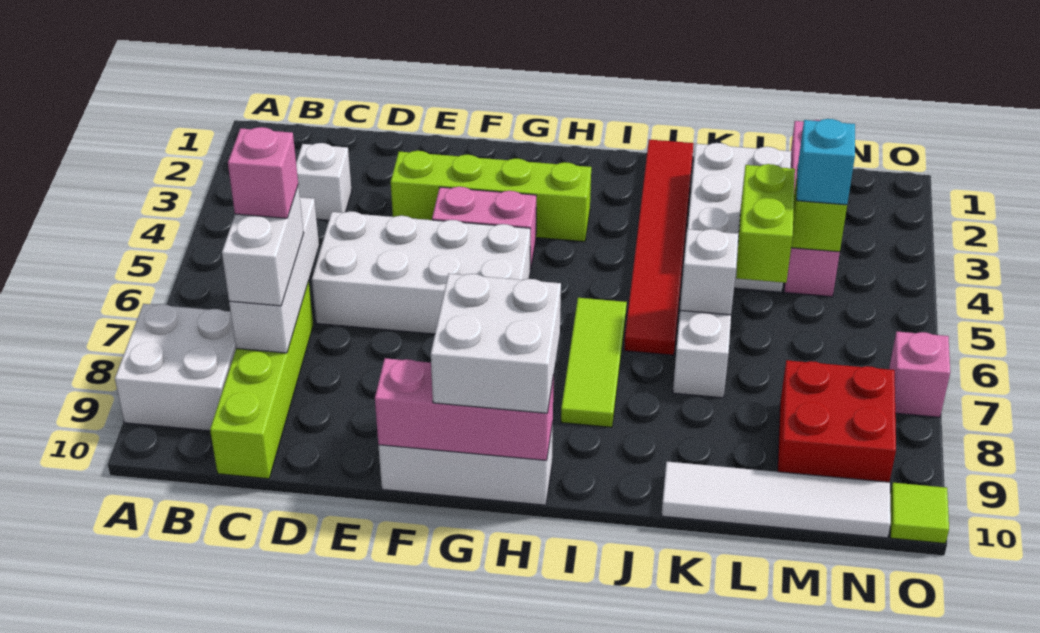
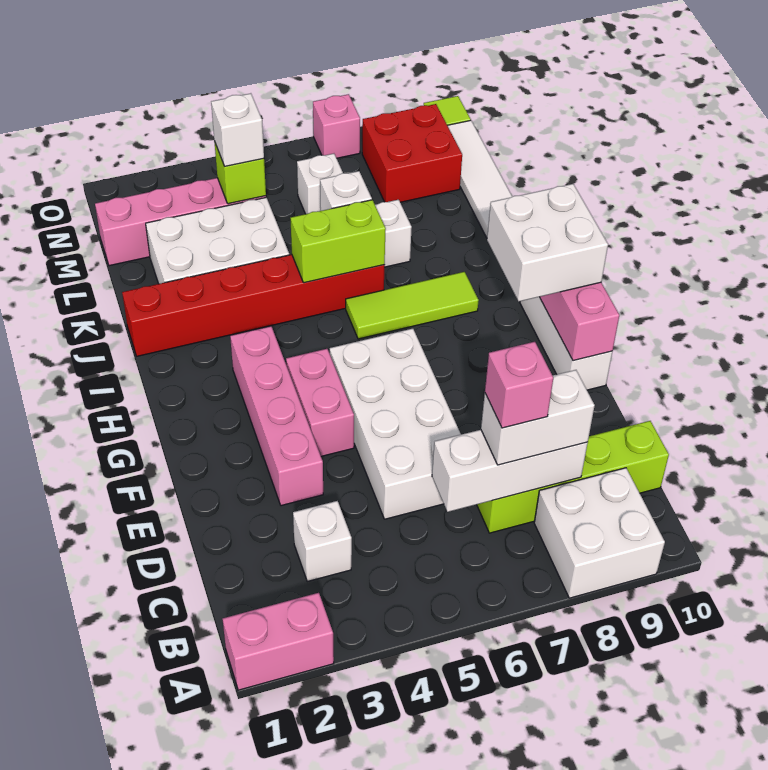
none -> pink brick A1:A2 level 1
lime brick E3:H3 level 1 -> pink brick E3:H3 level 1
red tile J1:J6 level 1 -> red brick J1:J6 level 1
lime brick L4:L5 level 2 -> lime brick J5:J6 level 2
cyan brick M4 level 3 -> white brick M4 level 3
none -> white brick M6 level 1

